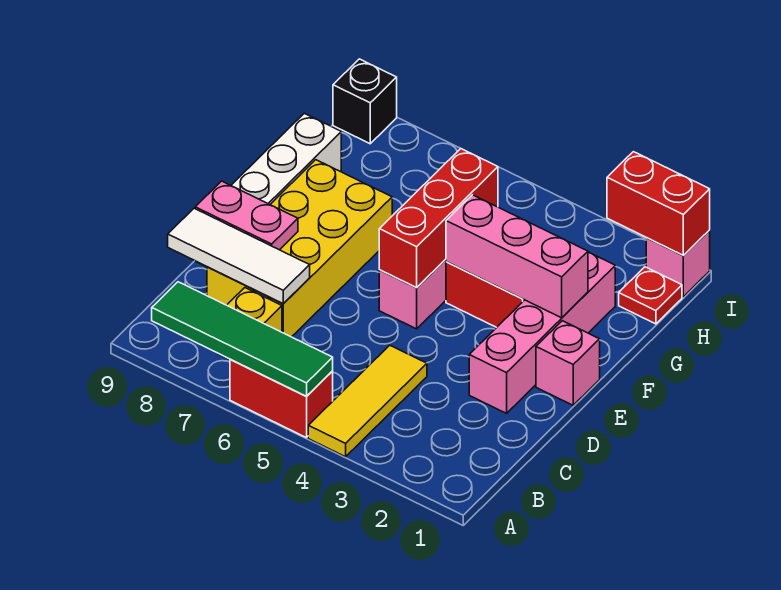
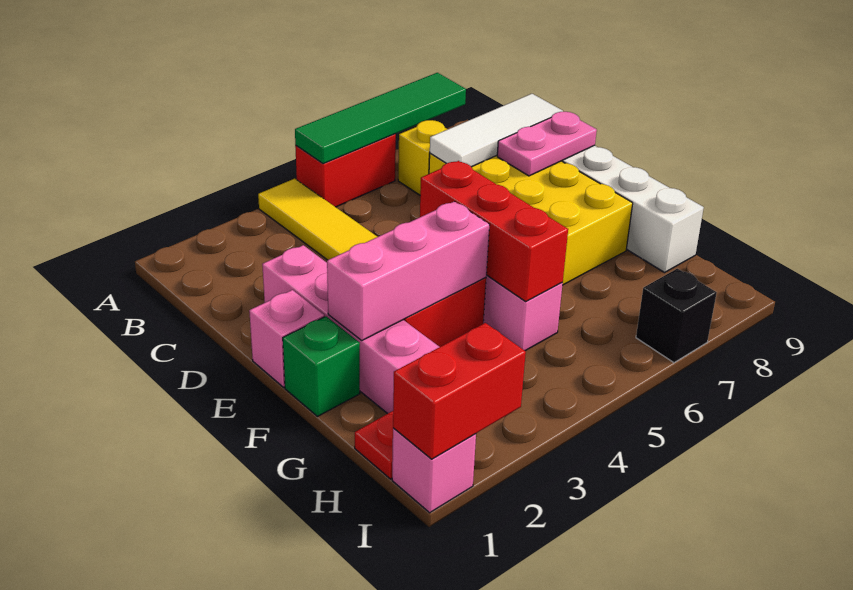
none -> green brick F1 level 1
black brick I9 level 1 -> black brick I7 level 1

